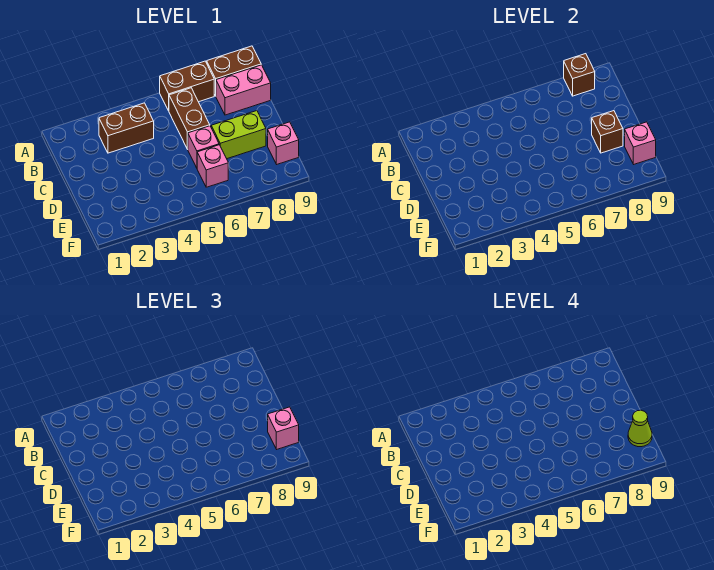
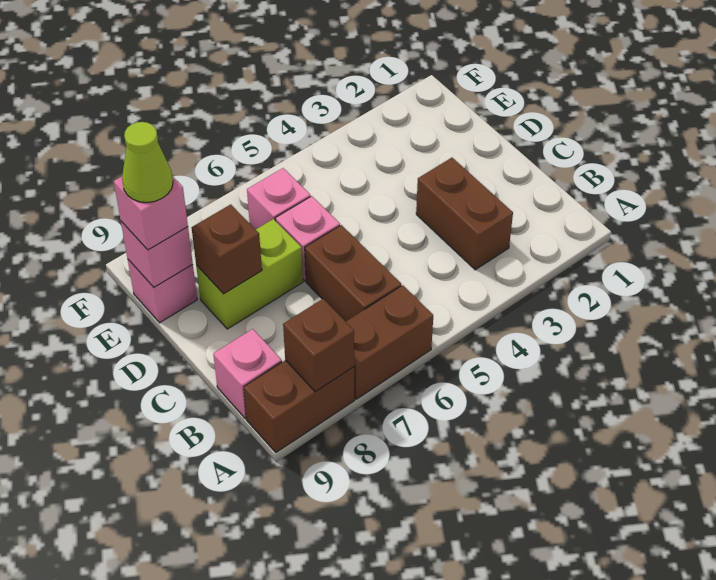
brown brick B3:B4 level 1 -> brown brick B3:C3 level 1
pink brick B8:B9 level 1 -> pink brick B9 level 1

